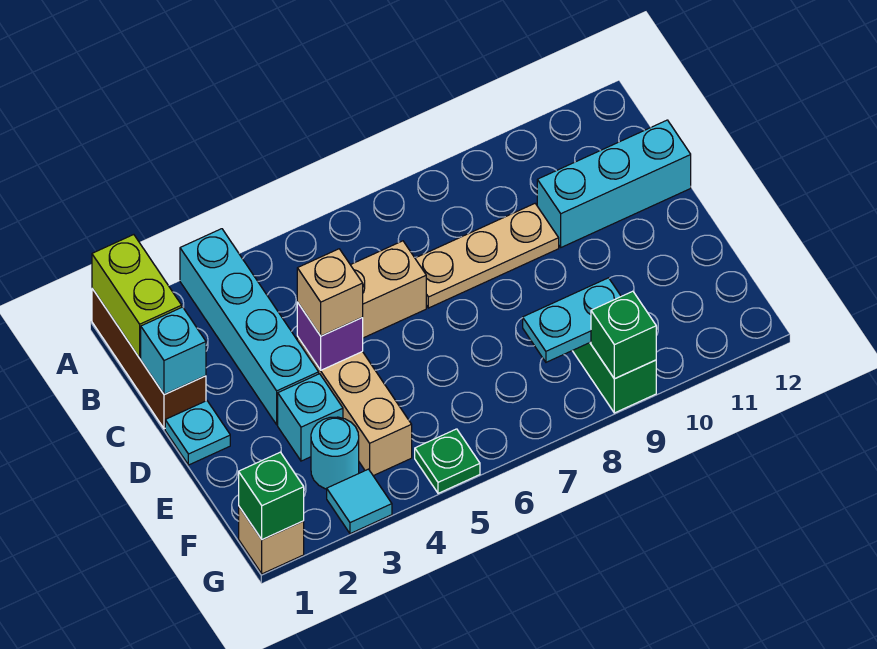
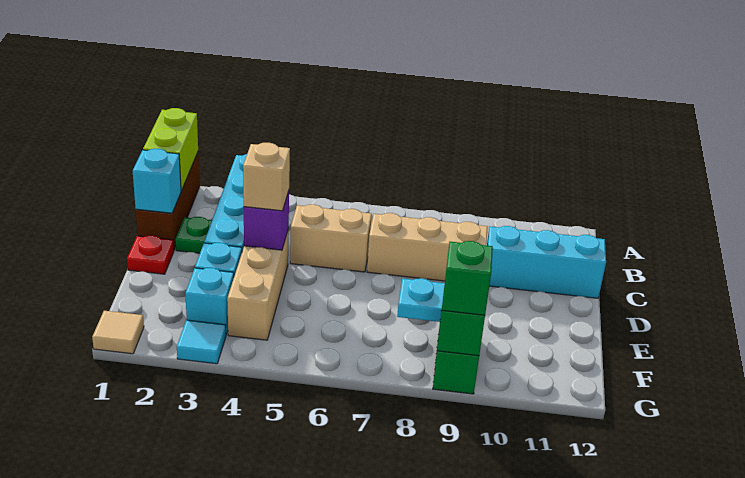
tan plate C7:C9 level 1 -> tan brick C7:C9 level 1
cyan plate D1 level 1 -> red plate D1 level 1
cyan round brick F3 level 1 -> cyan brick F3 level 1
tan brick G1 level 1 -> tan tile G1 level 1
green brick G1 level 2 -> green brick G9 level 3
green plate G5 level 1 -> green plate C2 level 1

